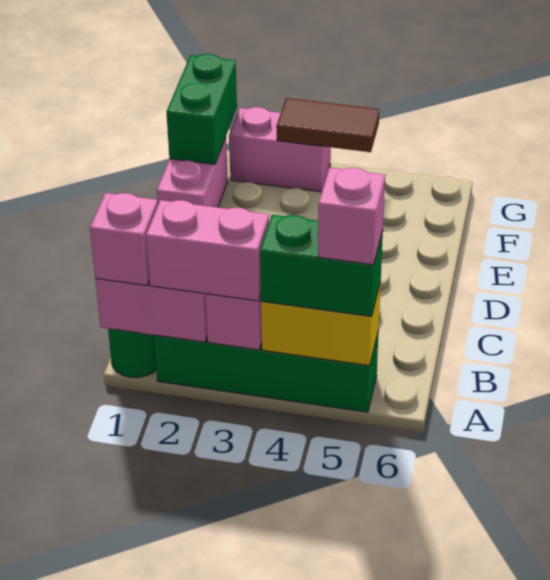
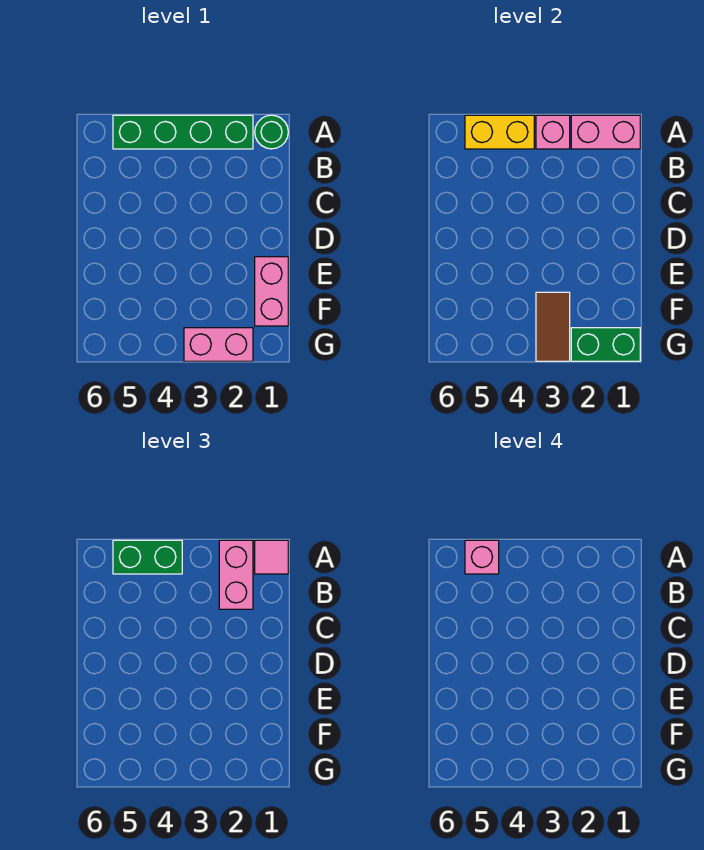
pink brick A1 level 3 -> pink tile A1 level 3
pink brick A2:A3 level 3 -> pink brick A2:B2 level 3
green brick F1:G1 level 2 -> green brick G1:G2 level 2
brown tile G3:G4 level 2 -> brown tile F3:G3 level 2

